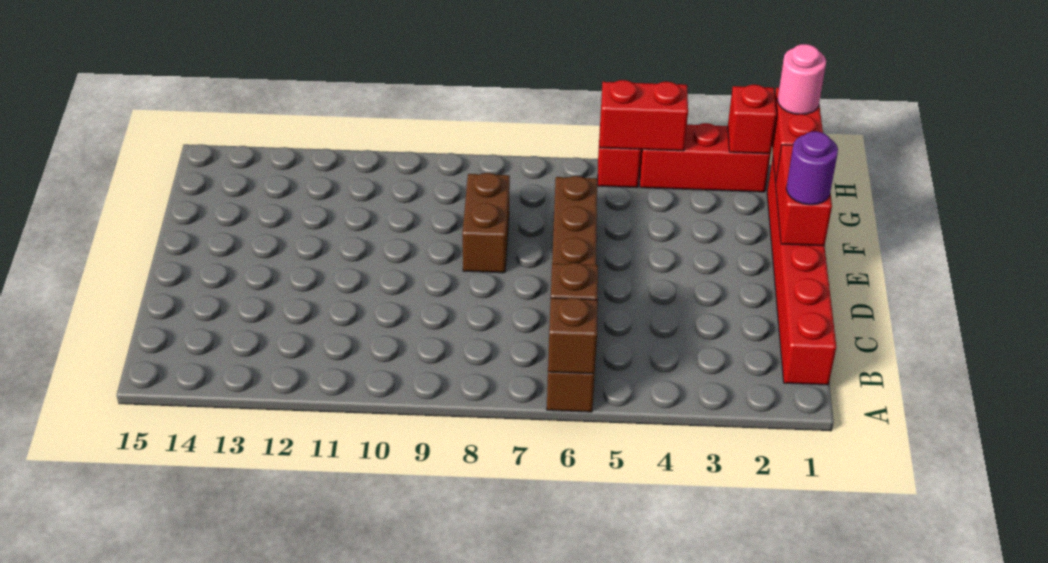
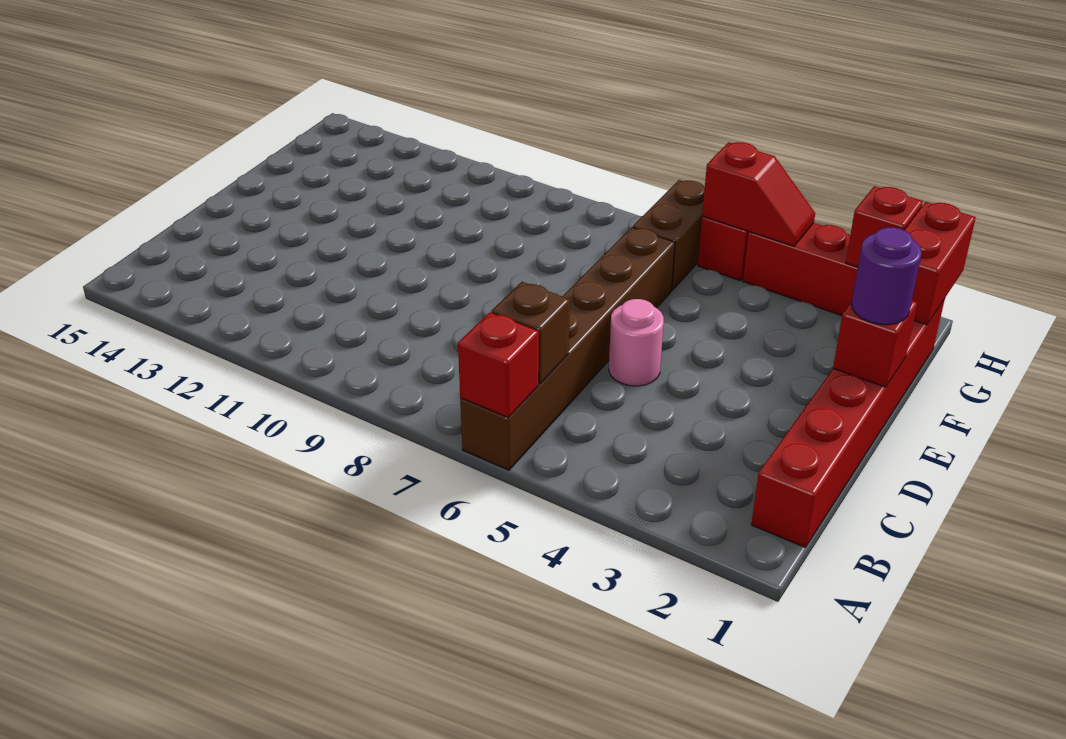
brown brick A6 level 2 -> red brick A6 level 2
red brick E1:F1 level 2 -> red brick E1 level 2
brown brick E8:F8 level 1 -> brown brick G6:H6 level 1
pink round brick H1 level 3 -> pink round brick D5 level 1
red brick H4:H5 level 2 -> red slope H4:H5 level 2 top 5

